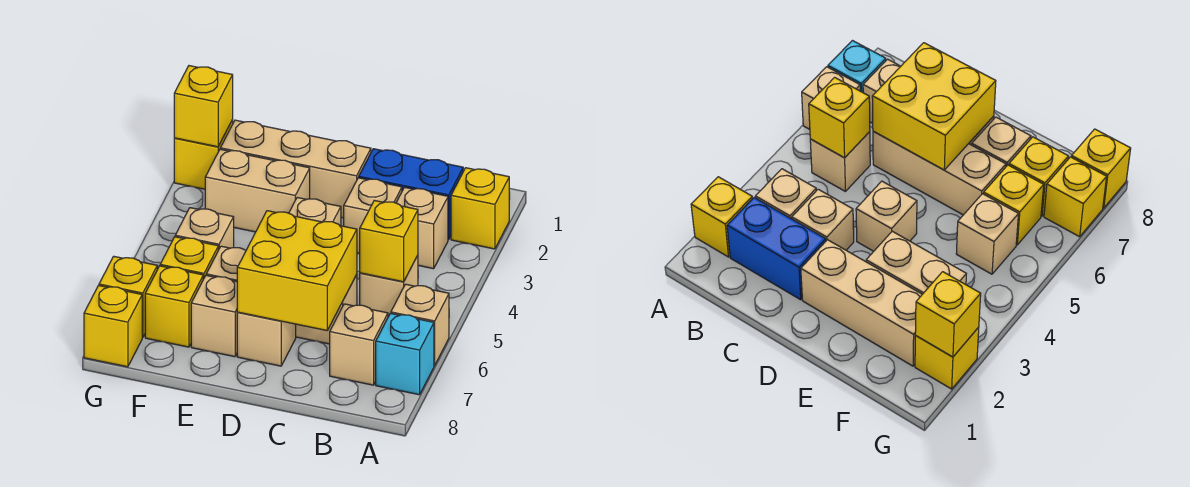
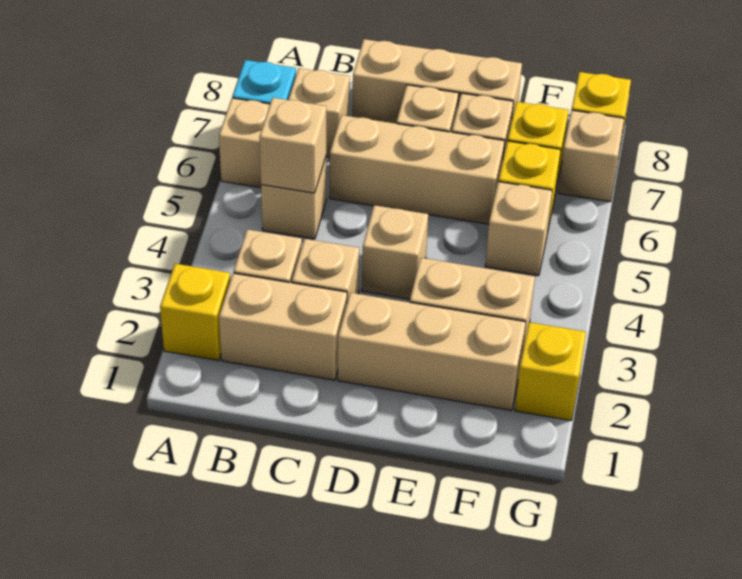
blue brick B2:C2 level 1 -> tan brick B2:C2 level 1
yellow brick B5 level 2 -> tan brick B5 level 2
yellow brick C6:D7 level 2 -> none
none -> tan brick C8:E8 level 1
yellow brick G2 level 2 -> none
yellow brick G7 level 1 -> tan brick G7 level 1

